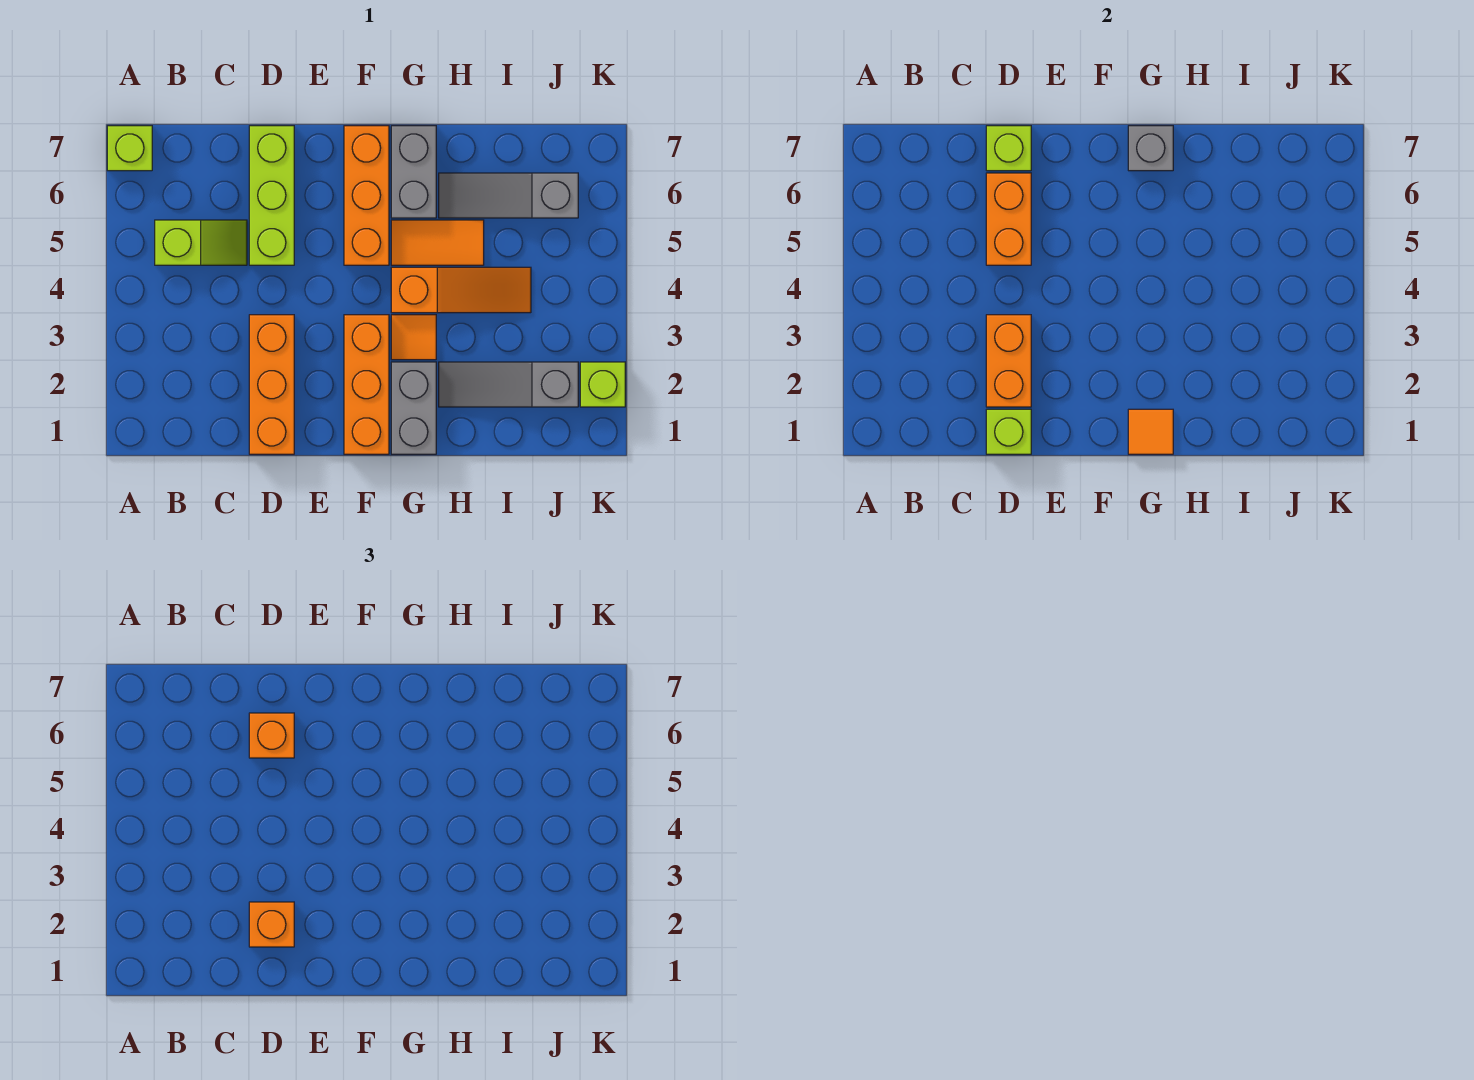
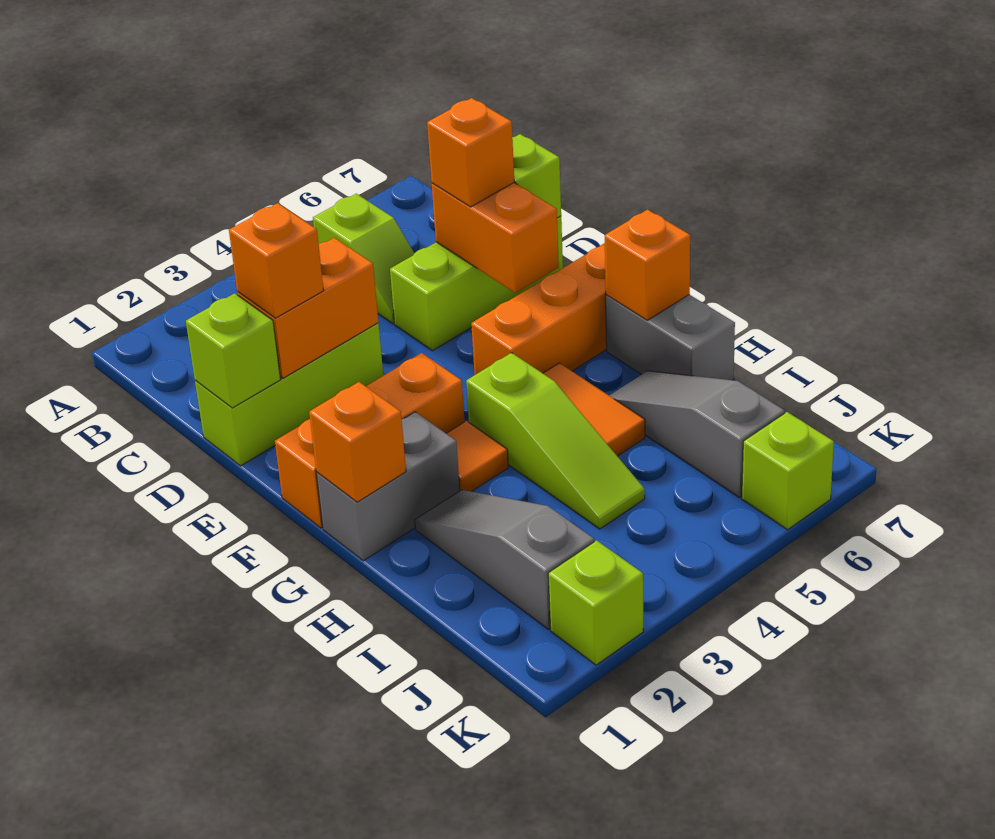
lime brick A7 level 1 -> lime brick K6 level 1
orange brick D1:D3 level 1 -> lime brick D1:D3 level 1
orange brick D5:D6 level 2 -> orange brick D6:E6 level 2
orange tile G1 level 2 -> orange brick G1 level 2
orange slope G4:I4 level 1 top G -> lime slope G4:I4 level 1 top G
grey brick G6:G7 level 1 -> grey brick G7:H7 level 1
grey brick G7 level 2 -> orange brick G7 level 2

